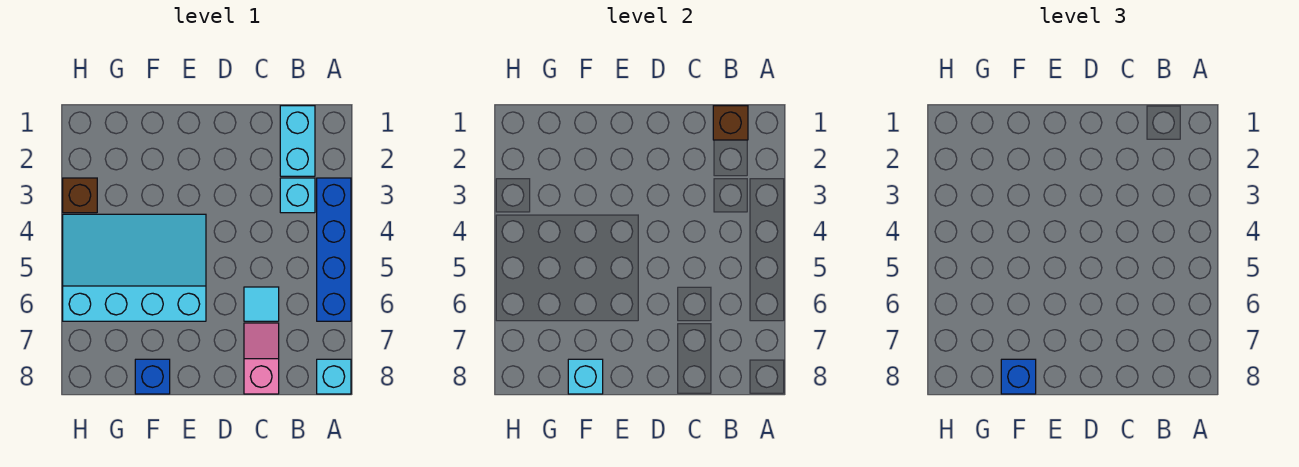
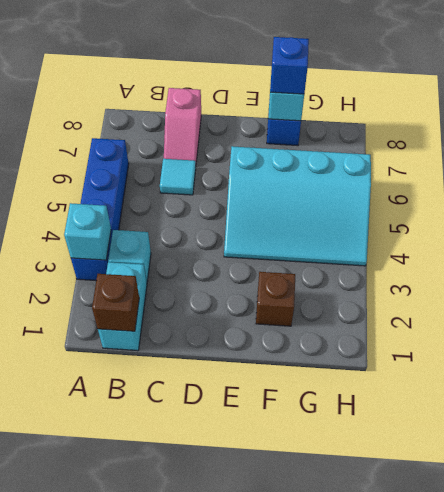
cyan brick A8 level 1 -> cyan brick A3 level 2
brown brick H3 level 1 -> brown brick F2 level 1

